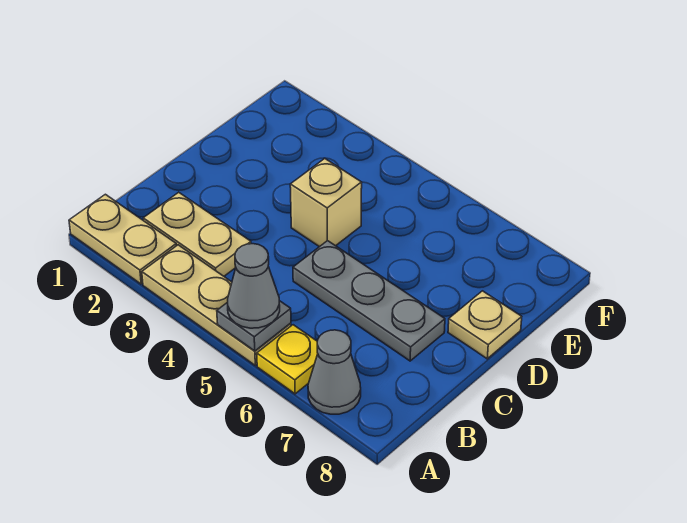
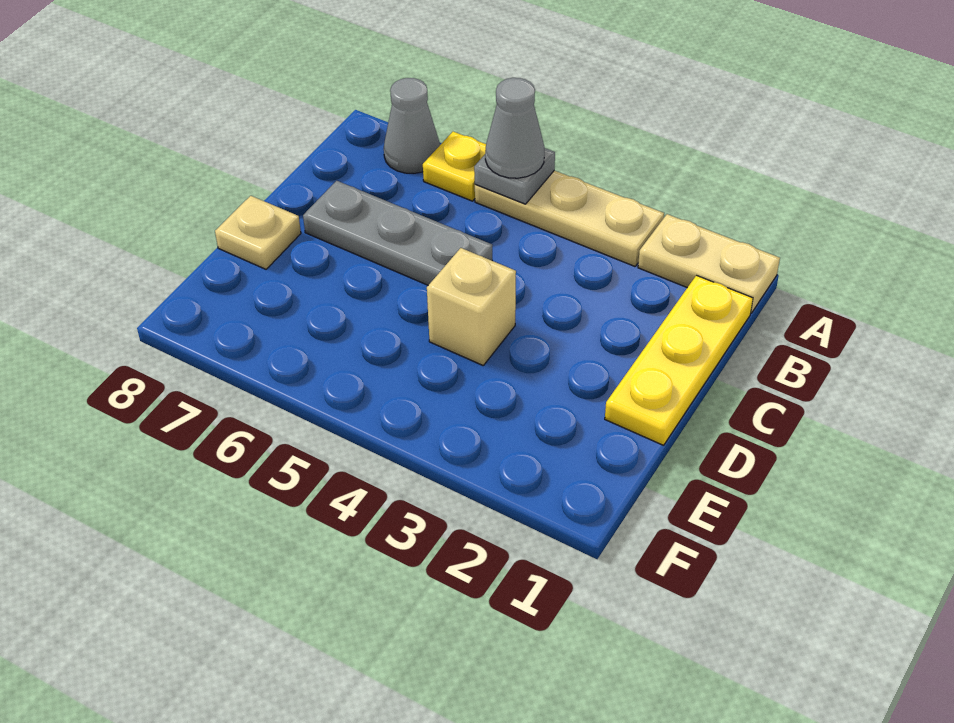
none -> yellow plate B1:D1 level 1
tan plate B2:B3 level 1 -> none

